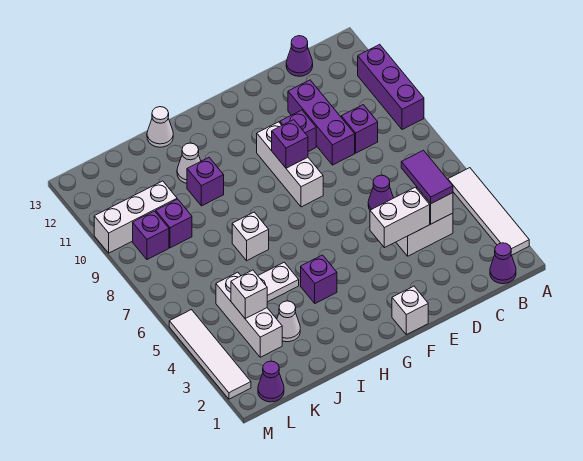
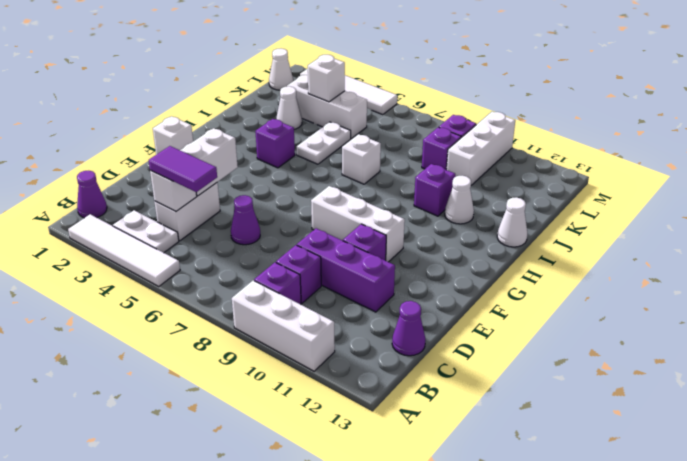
purple brick A9:A11 level 1 -> white brick A9:A11 level 1
none -> white plate B3:B4 level 1
purple brick F9 level 2 -> purple brick B9 level 1
purple cone L1 level 1 -> white cone L1 level 1

